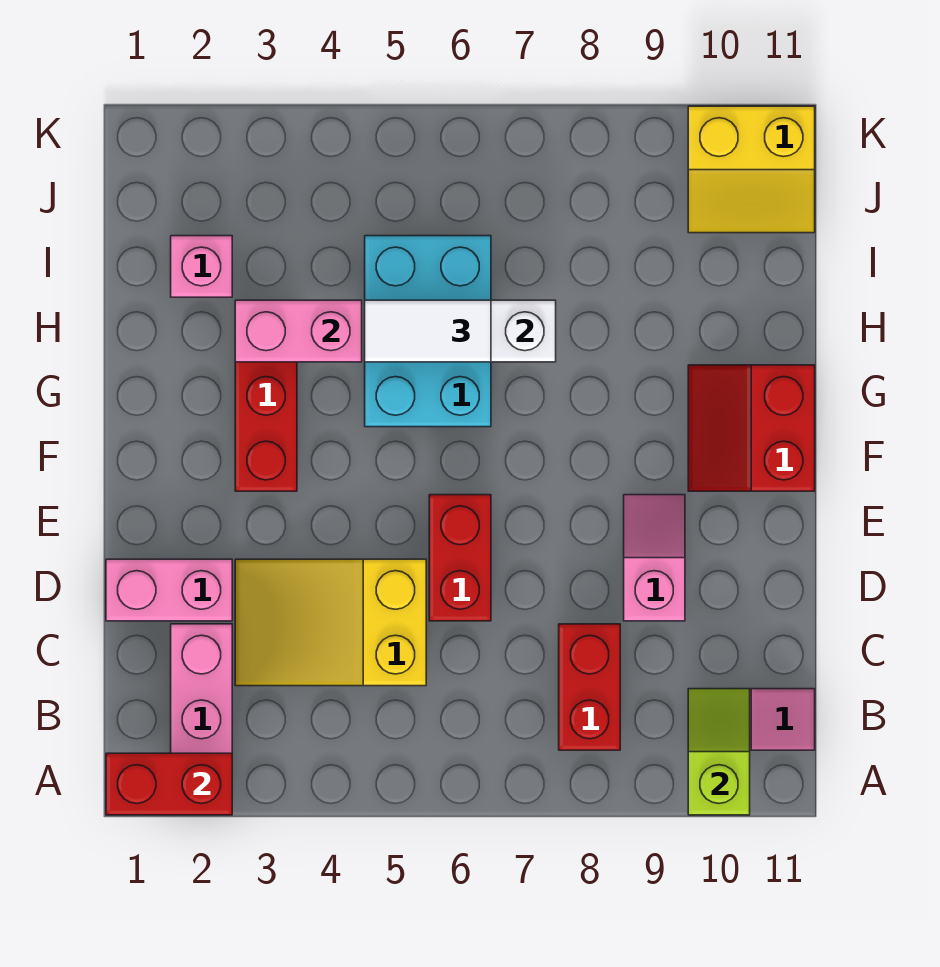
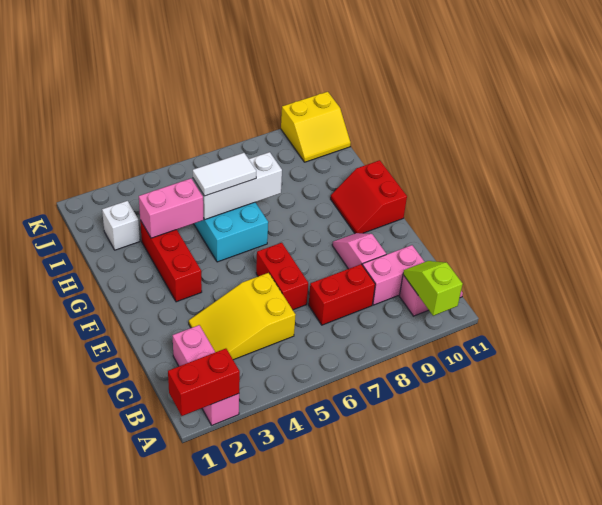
red brick B8:C8 level 1 -> red brick C7:C8 level 1
pink brick D1:D2 level 1 -> pink brick C9:C10 level 1
pink brick I2 level 1 -> white brick I2 level 1

